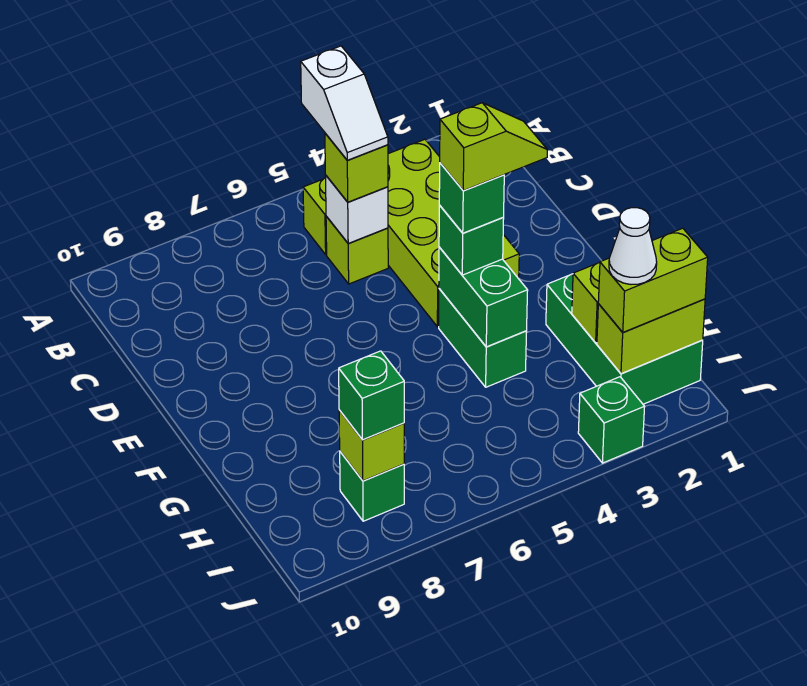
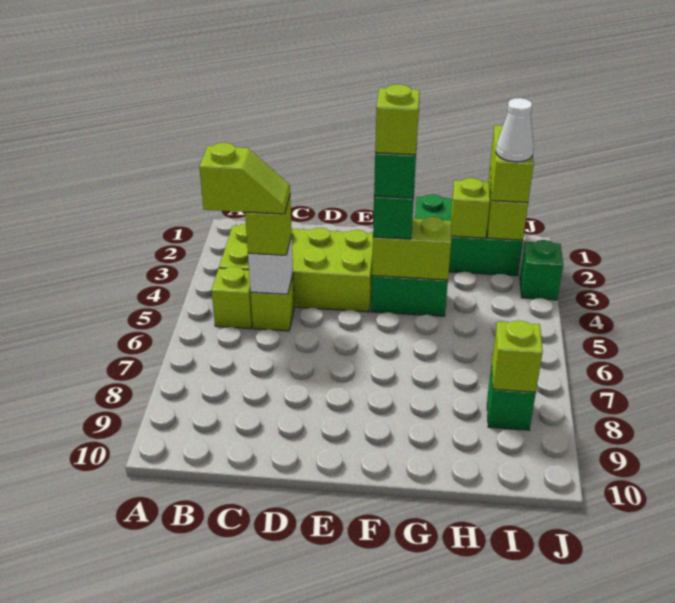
white slope B5:C5 level 4 top B -> lime slope B5:C5 level 4 top B
green brick F4:G4 level 2 -> lime brick F4:G4 level 2
green brick I8 level 3 -> none

